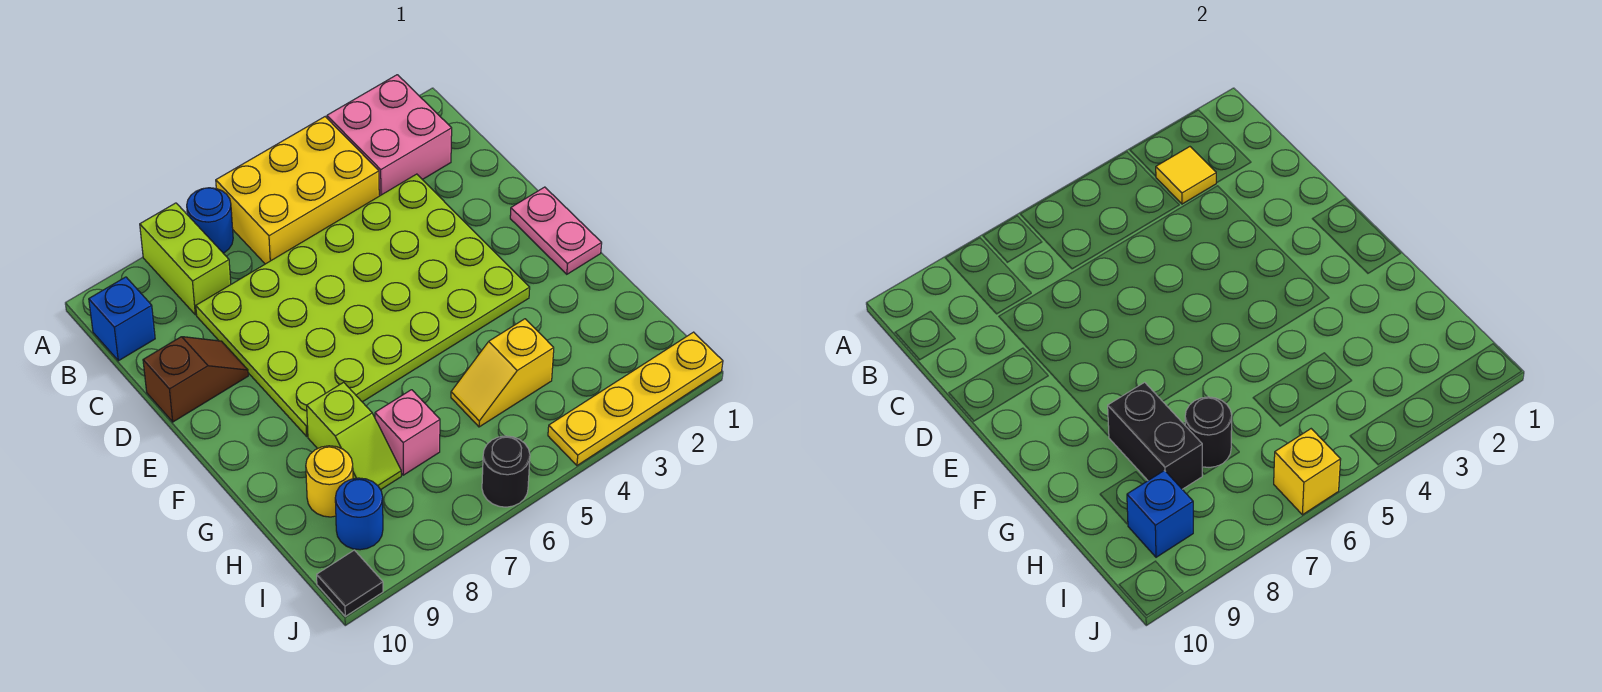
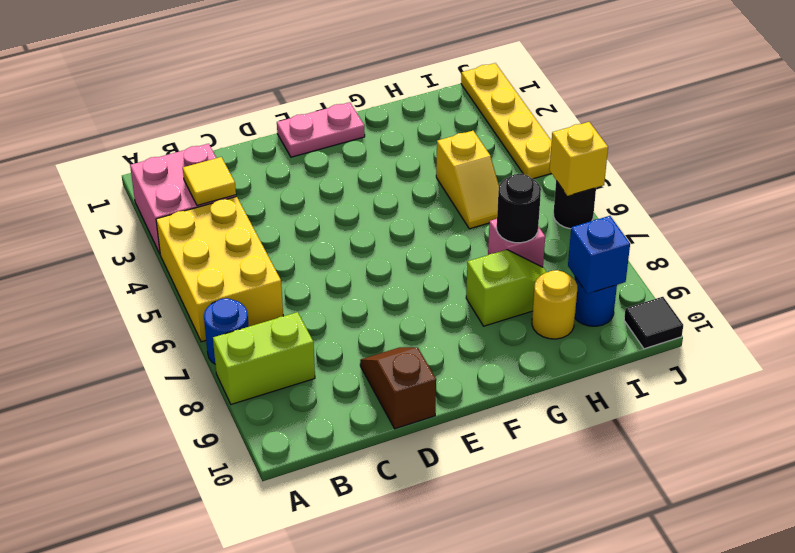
blue brick B10 level 1 -> none
lime plate C3:F8 level 1 -> none
black brick G8:H8 level 2 -> none

